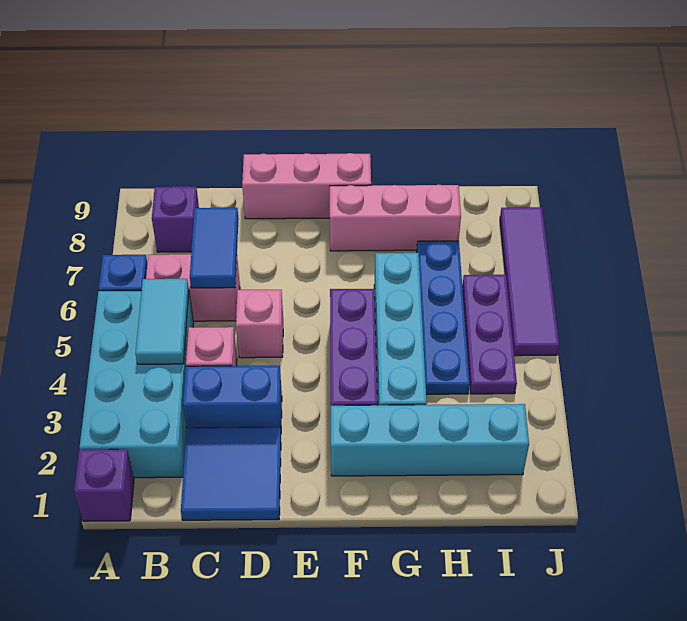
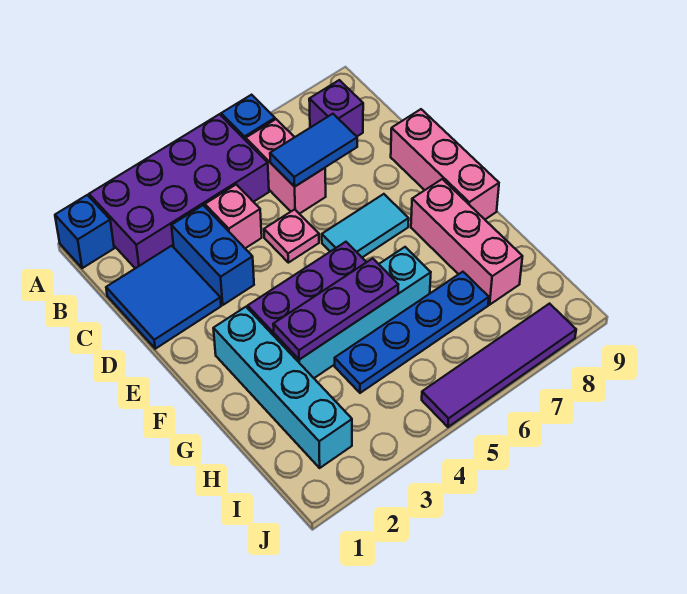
purple brick A1 level 1 -> blue brick A1 level 1
cyan brick A2:B5 level 1 -> purple brick A2:B5 level 1
cyan tile B4:B5 level 2 -> cyan tile E6:E7 level 1
pink brick D5 level 1 -> pink plate D5 level 1
purple plate I4:I6 level 1 -> purple plate G3:G5 level 2

